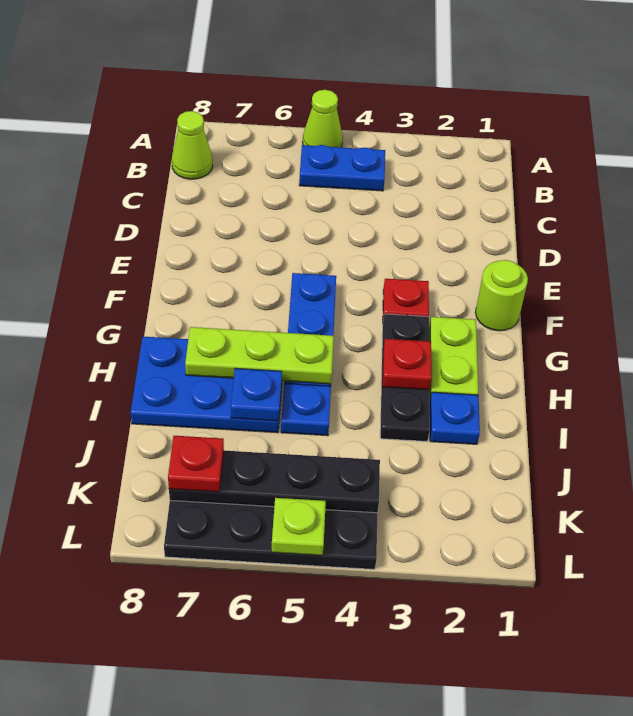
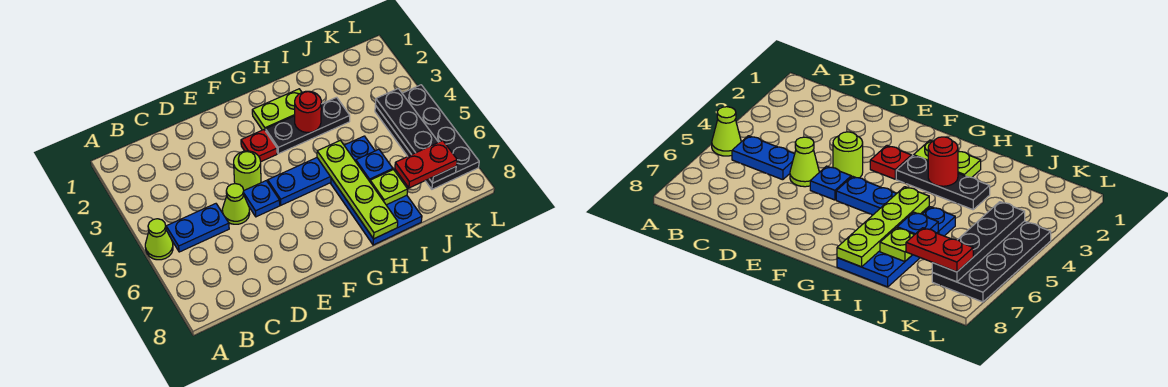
blue plate B4:B5 level 1 -> blue plate B5:C5 level 1
lime cone B8 level 1 -> lime cone D5 level 1
lime round brick F1 level 1 -> lime round brick E4 level 1
red plate H3 level 2 -> red round brick H3 level 2
lime plate H5:H7 level 2 -> lime plate H5:H8 level 2
blue plate I2 level 1 -> blue plate E5 level 1
red plate K7 level 3 -> red plate J7:K7 level 3
lime plate L5 level 2 -> lime plate I7 level 2

